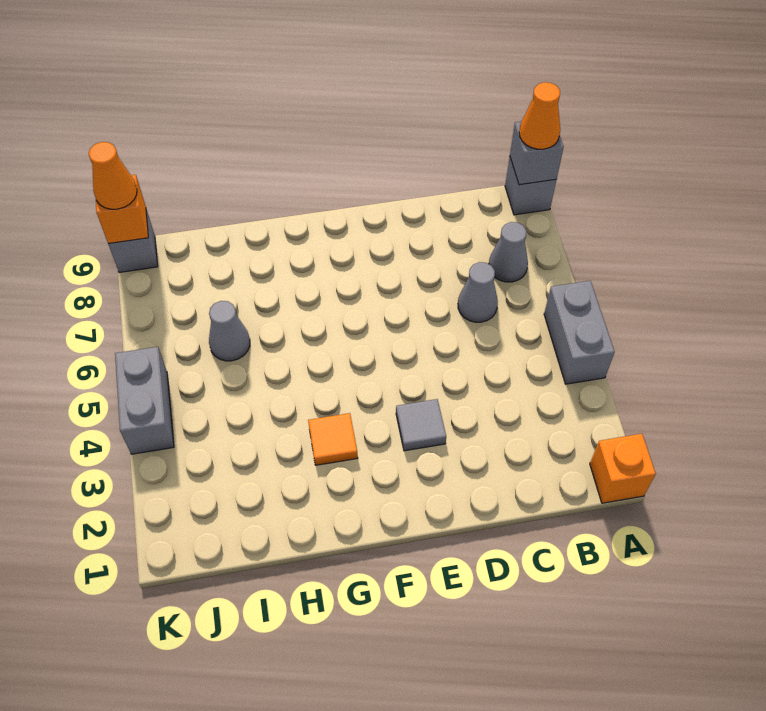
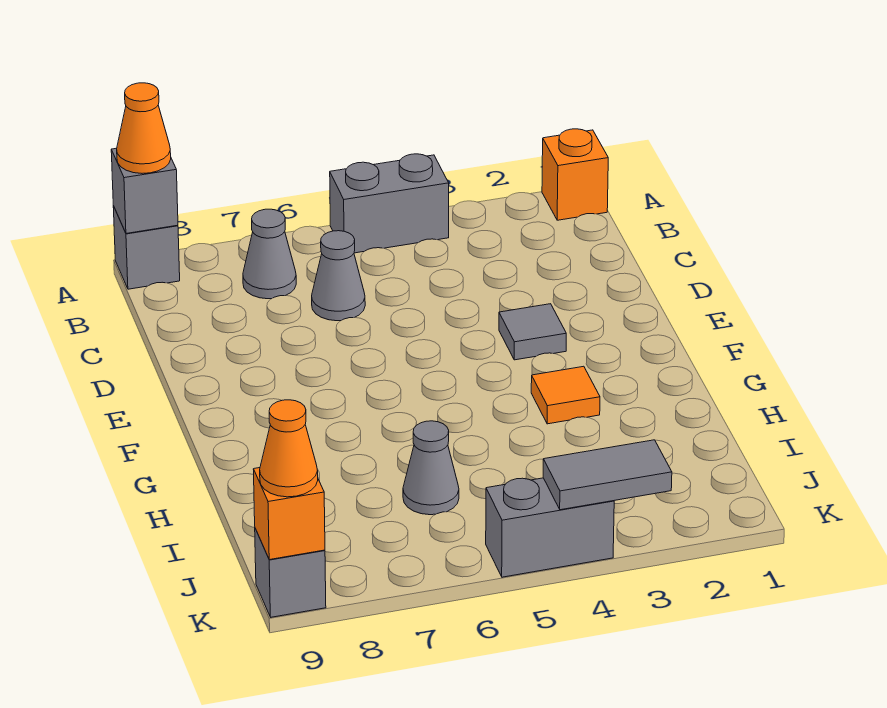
none -> grey tile K3:K4 level 2

